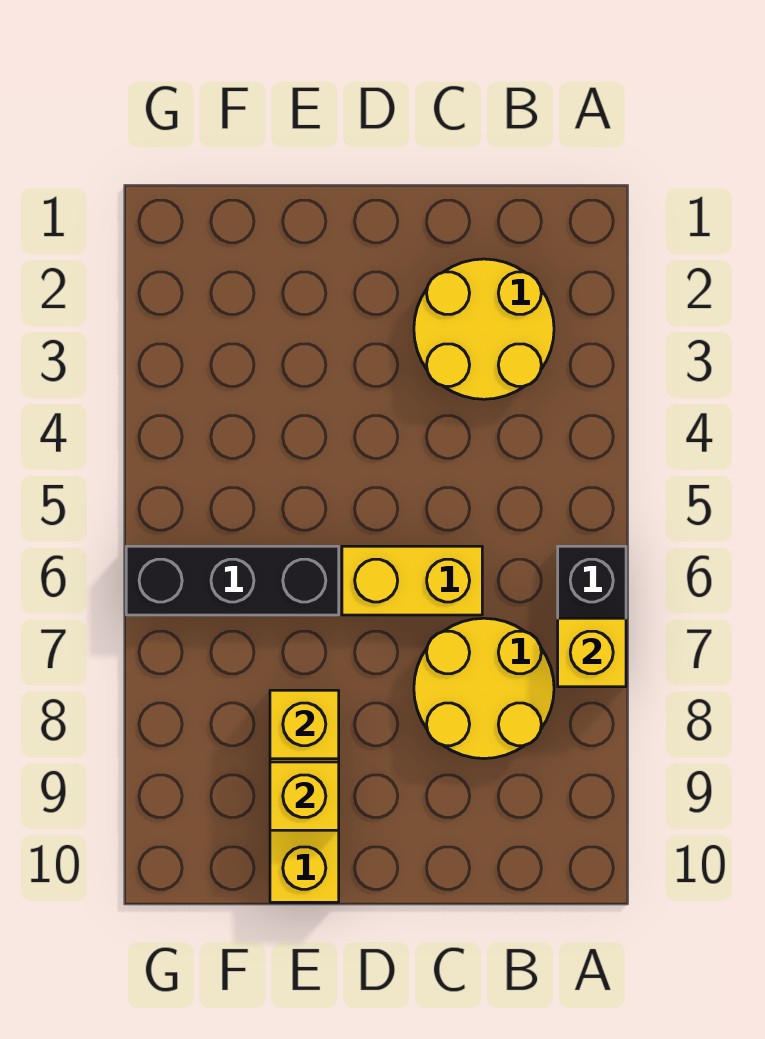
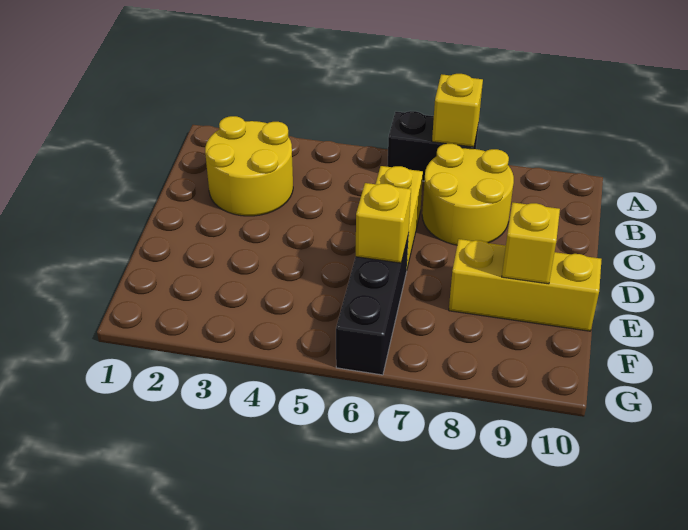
yellow brick E8 level 2 -> yellow brick E6 level 2

